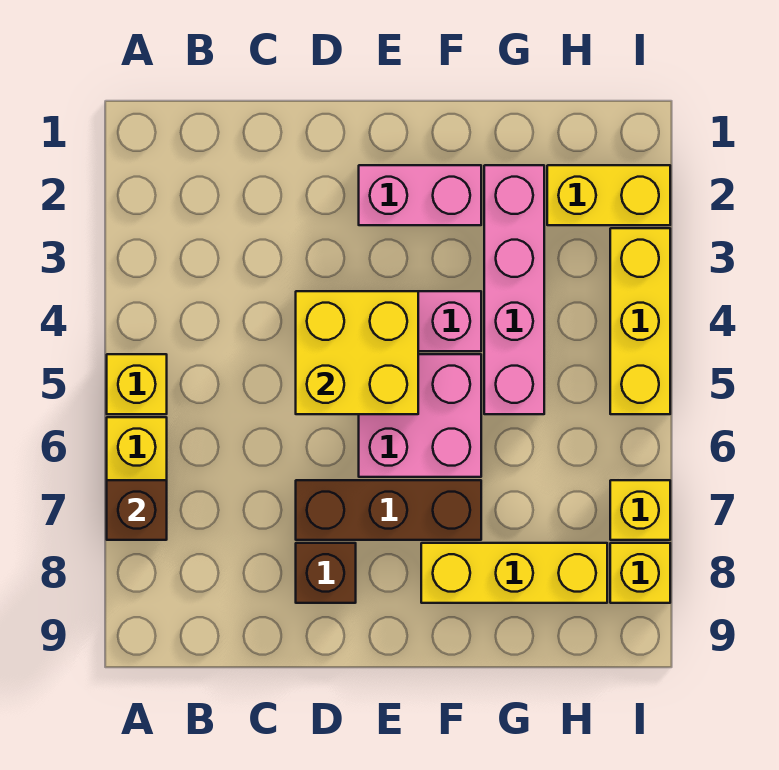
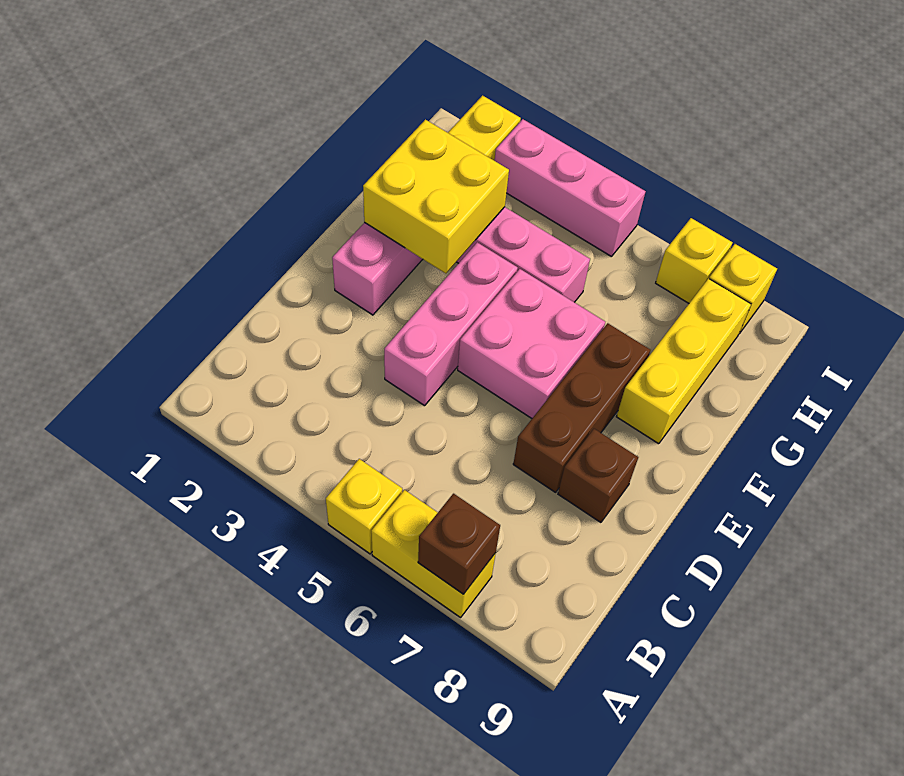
yellow brick D4:E5 level 2 -> yellow brick F2:G3 level 2
yellow brick I3:I5 level 1 -> pink brick I3:I5 level 1

